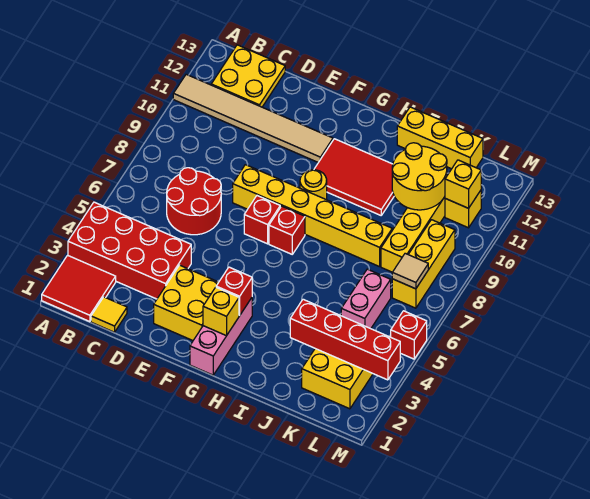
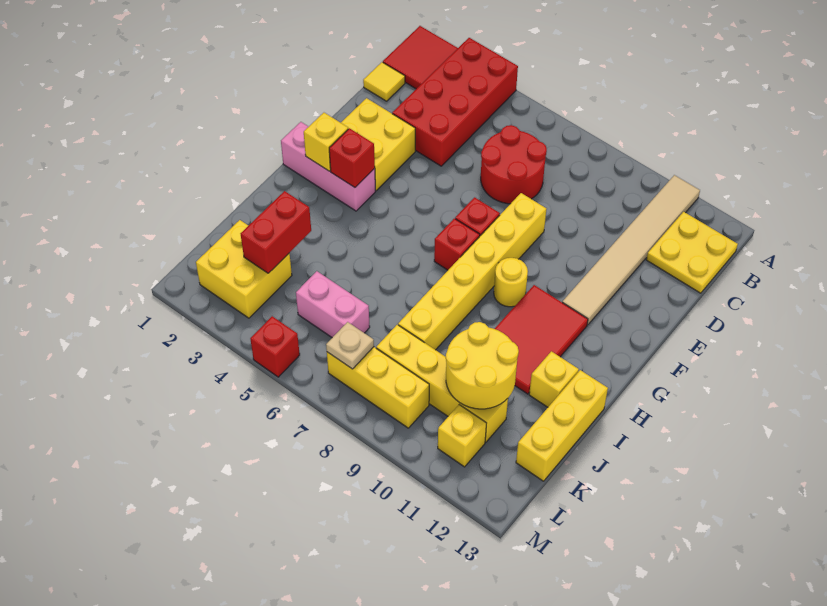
red brick J3:M3 level 2 -> red brick J3:K3 level 2
tan tile L7 level 2 -> tan plate L7 level 2
yellow brick L11 level 2 -> yellow brick I12 level 1

